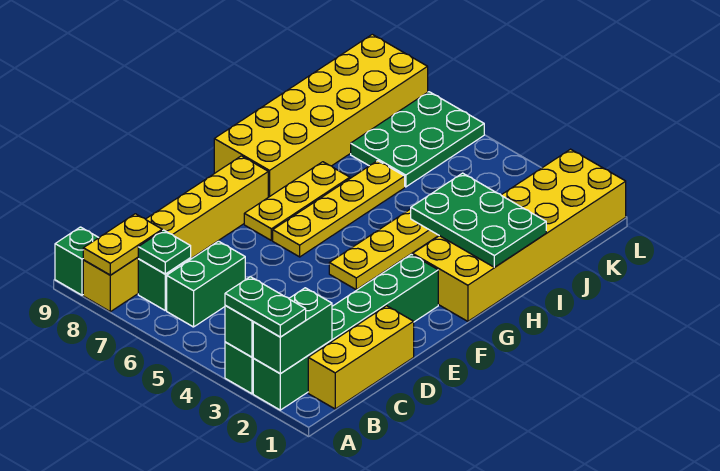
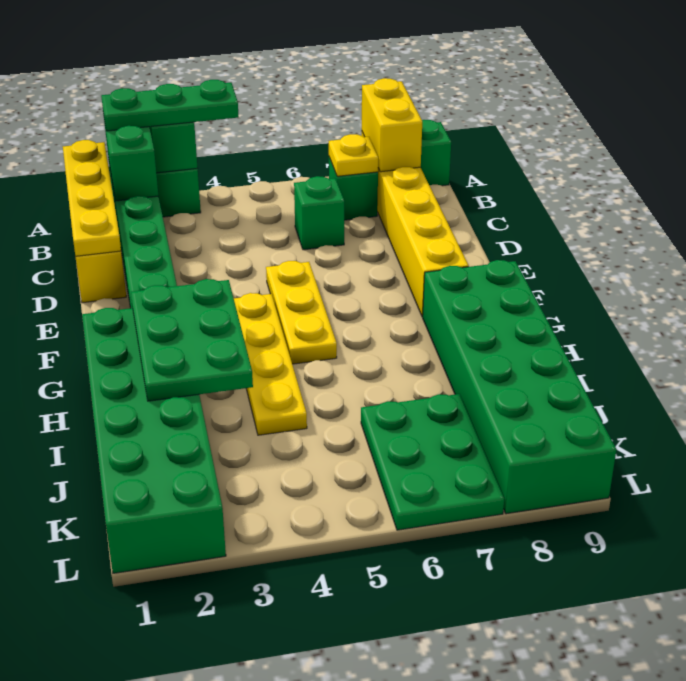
green plate A2:A3 level 3 -> green plate A2:A4 level 3
yellow plate A8:B8 level 2 -> yellow brick A8:B8 level 2
green brick B6:C6 level 1 -> green brick C6 level 1
green plate B7 level 2 -> yellow plate B7 level 2
yellow plate F6:I6 level 1 -> yellow plate A1:D1 level 2
yellow plate F7:H7 level 1 -> yellow plate E5:G5 level 1
yellow brick G1:L2 level 1 -> green brick G1:L2 level 1
yellow brick G8:L9 level 1 -> green brick G8:L9 level 1
green plate H1:I3 level 2 -> green plate G2:I3 level 2

